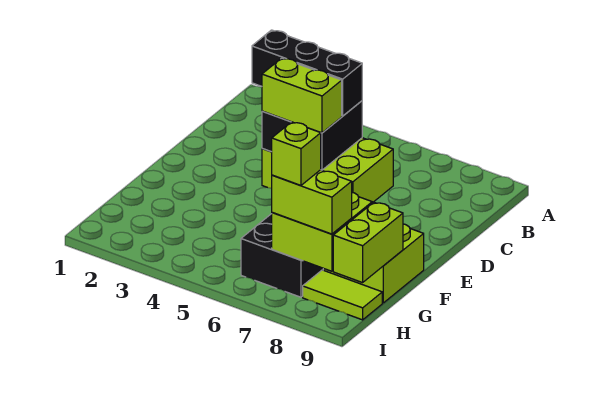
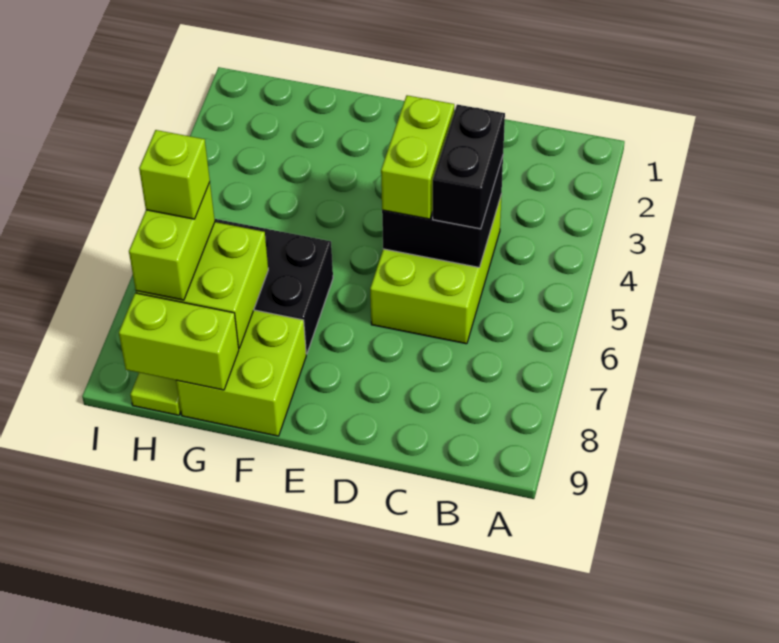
black brick C3:C5 level 3 -> black brick C4:C5 level 3

